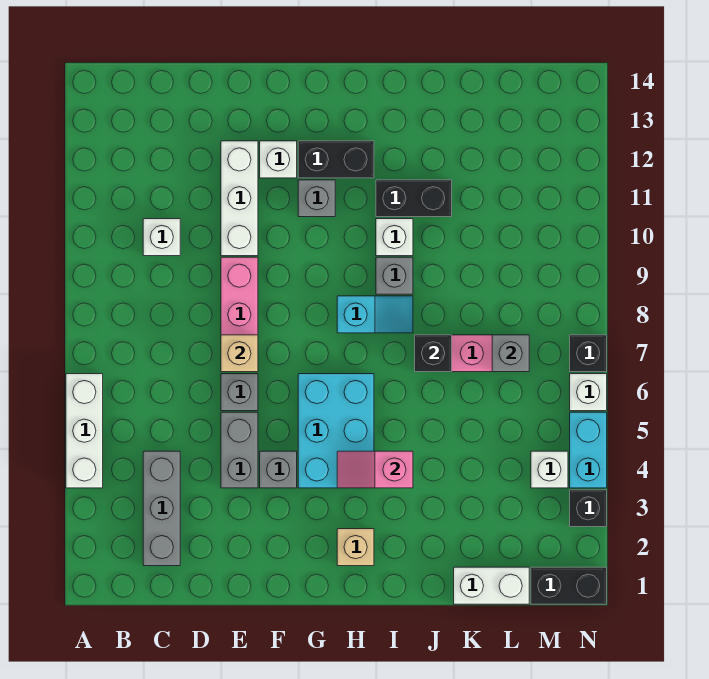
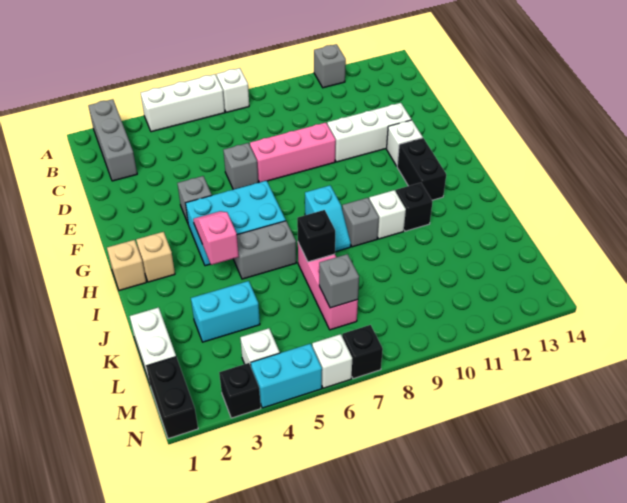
grey brick C2:C4 level 1 -> grey brick A2:C2 level 1
white brick C10 level 1 -> white brick A7 level 1
grey brick E4:E5 level 1 -> grey brick I5:I6 level 1
tan brick E7 level 2 -> tan brick H1 level 1
grey brick G11 level 1 -> grey brick A11 level 1
black brick I11:J11 level 1 -> black brick I11 level 1
none -> cyan brick K3:K4 level 1

